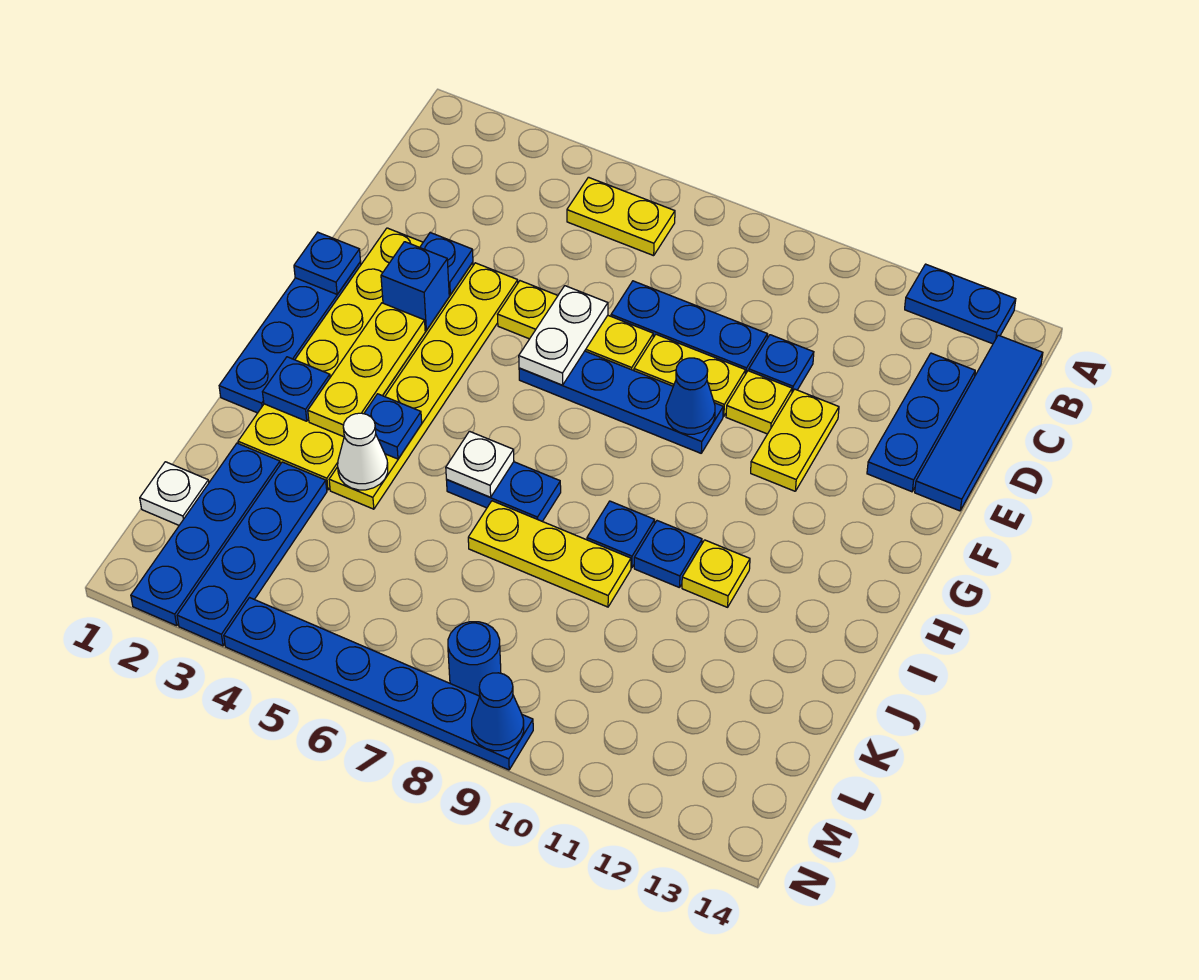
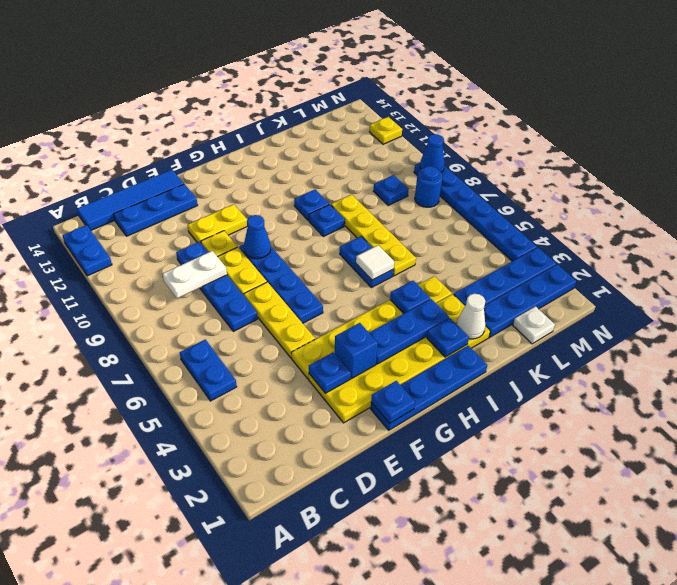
yellow plate B5:B6 level 1 -> blue plate B5:B6 level 1
white plate E6:F6 level 2 -> white plate C9:D9 level 2
yellow plate G3:I3 level 2 -> blue plate G3:I3 level 2
white plate I6 level 2 -> white tile I6 level 2
yellow plate I11 level 1 -> yellow plate N12 level 1
white cone J4 level 2 -> white cone J2 level 2
yellow plate J7:J9 level 1 -> yellow plate J6:J9 level 1
none -> blue plate L9 level 1

